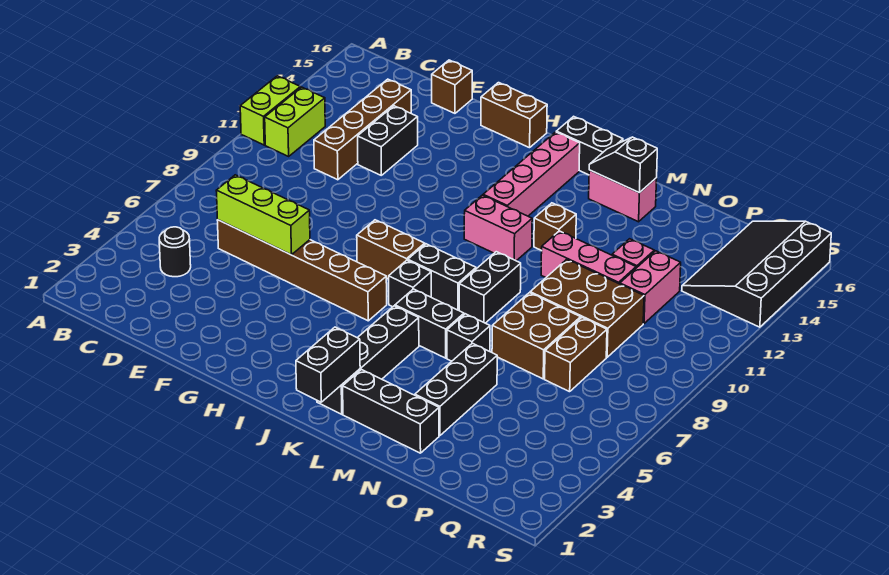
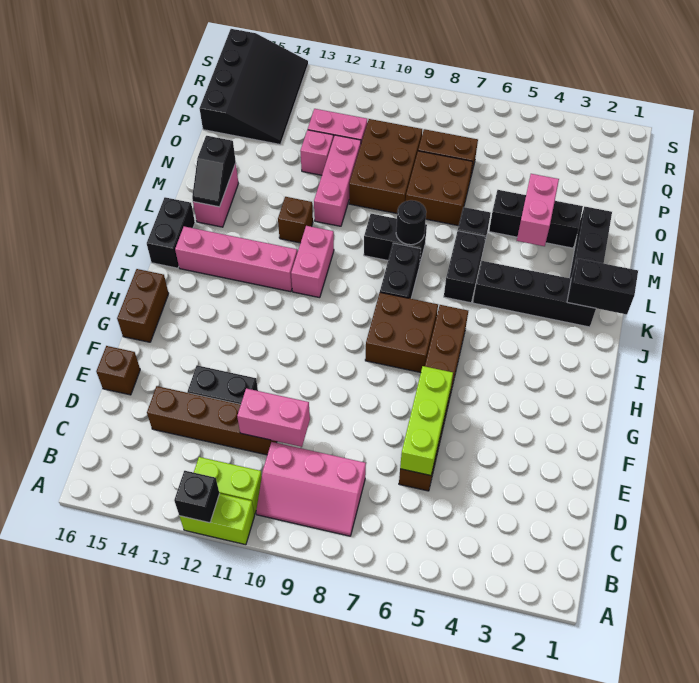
none -> pink slope B8:C10 level 1 top C
black round brick C4 level 1 -> black round brick L8 level 2
none -> pink brick D10:D11 level 2
brown brick H8:I8 level 1 -> brown brick H7:I8 level 1
black brick J7 level 1 -> black brick A12 level 2
none -> pink brick M4:N4 level 2
black slope Q13:S16 level 1 top S -> black slope P14:S16 level 1 top 16

